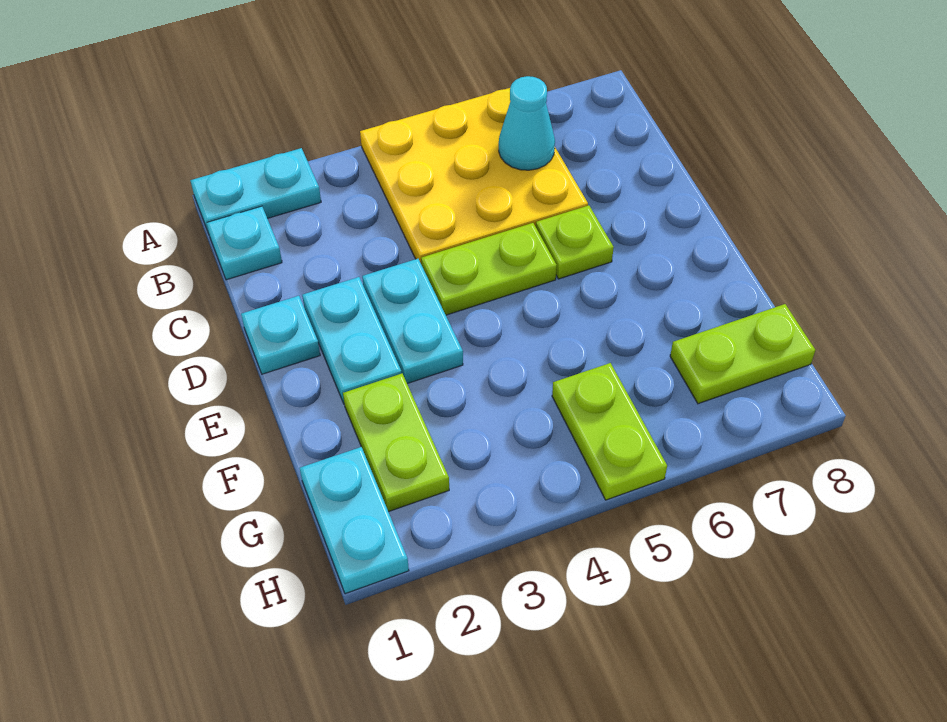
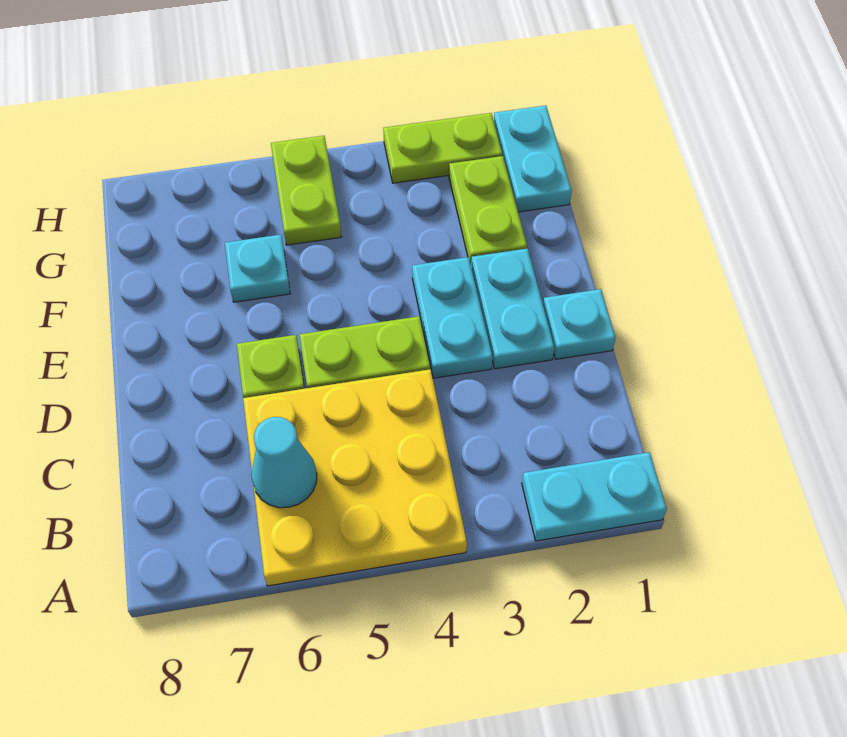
cyan plate B1 level 1 -> cyan plate F6 level 1
lime plate G7:G8 level 1 -> lime plate H2:H3 level 1

